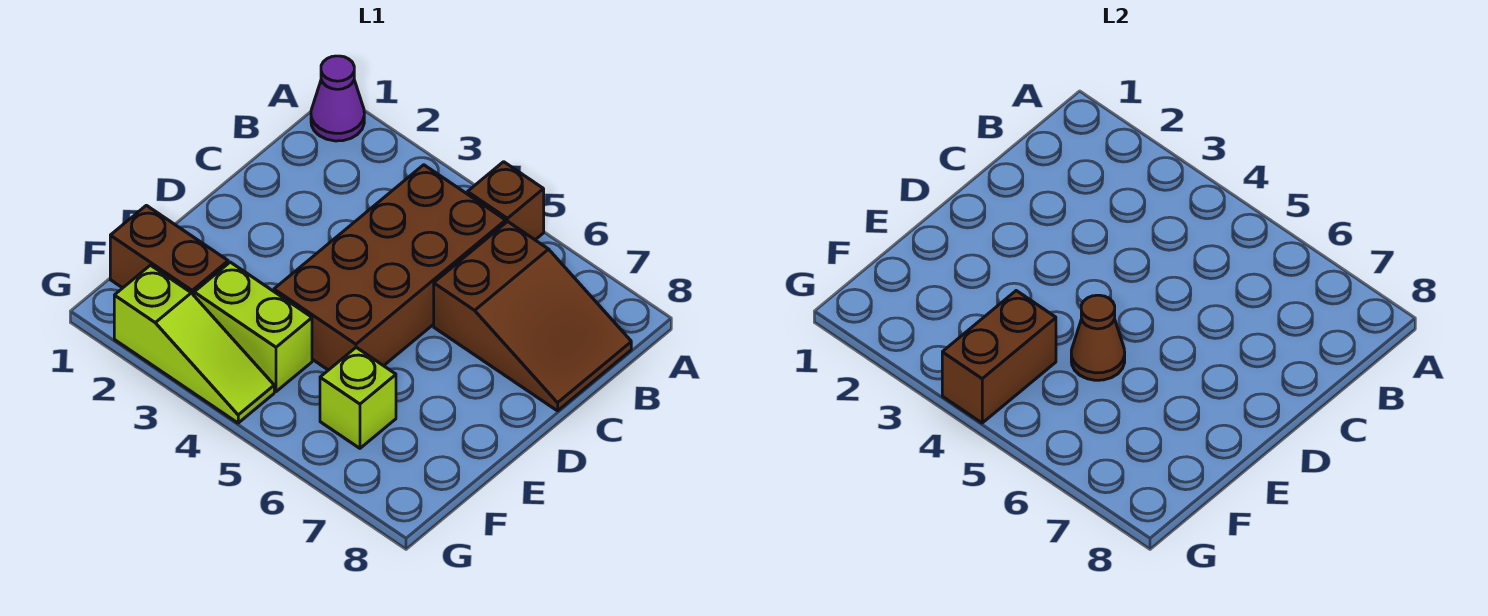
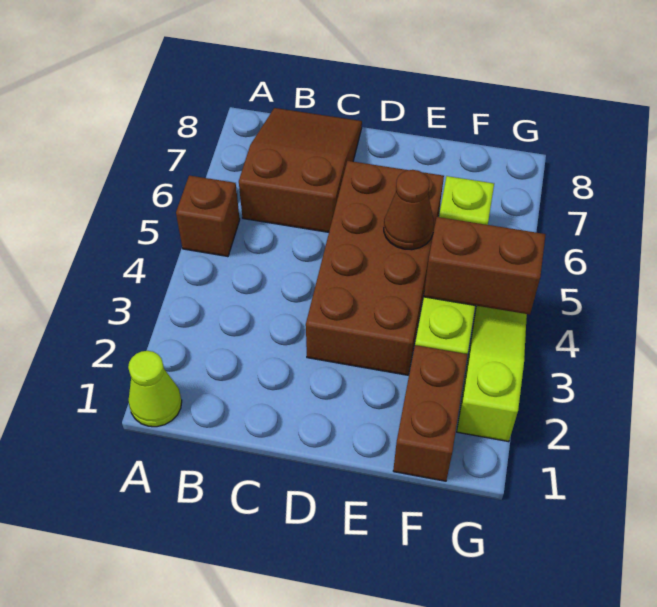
purple cone A1 level 1 -> lime cone A1 level 1
brown brick B4:E5 level 1 -> brown brick D3:E6 level 1

